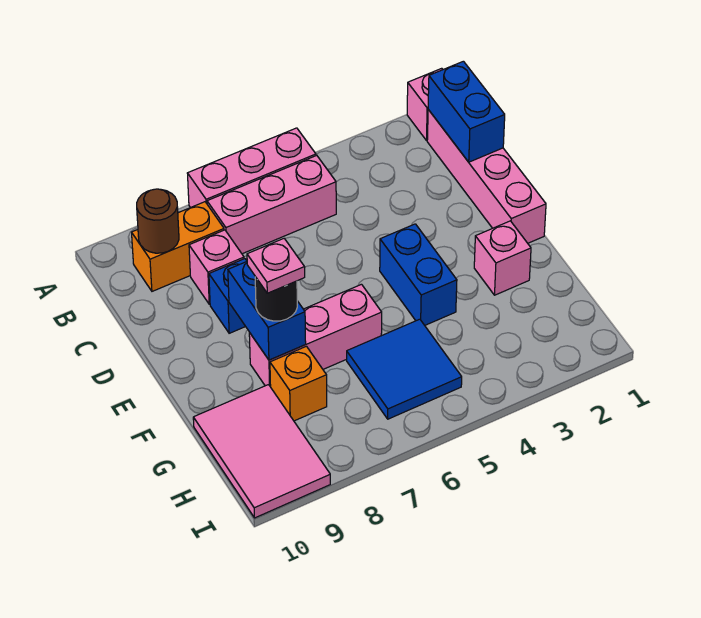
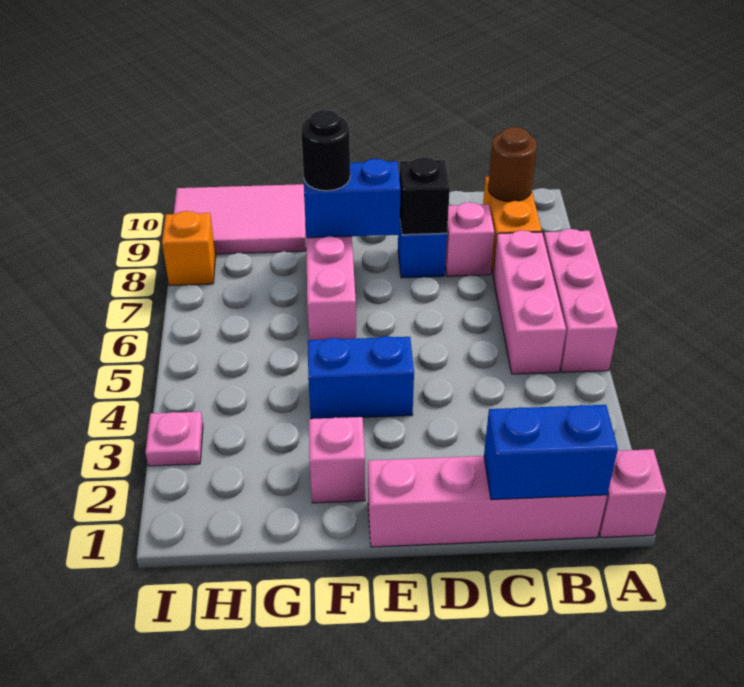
none -> black brick D8 level 2
pink plate F8 level 4 -> pink plate I3 level 1
blue tile G5:H6 level 1 -> none
orange brick G8 level 1 -> orange brick I8 level 1

